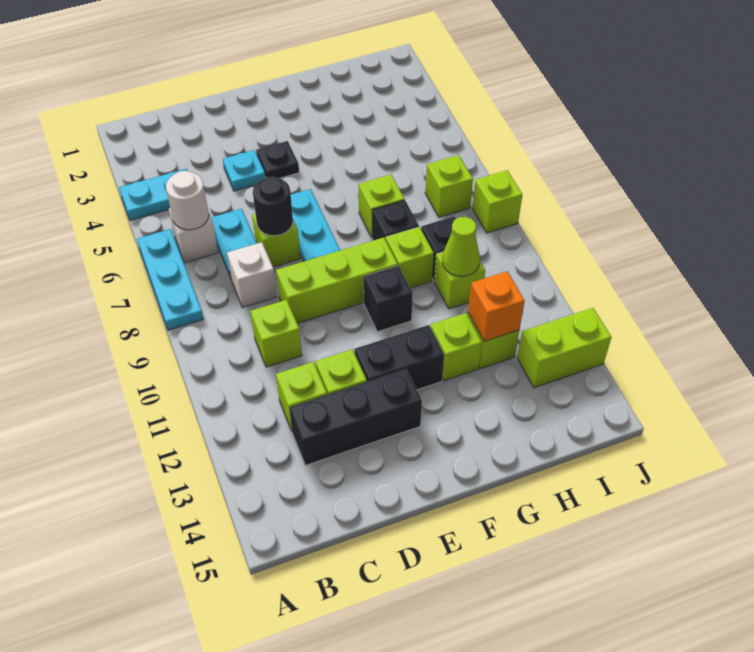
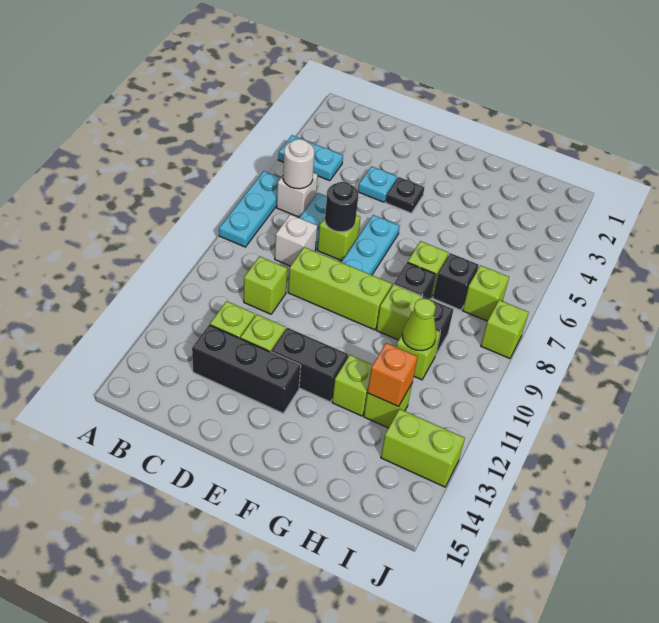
black brick F10 level 1 -> black brick H7 level 1

